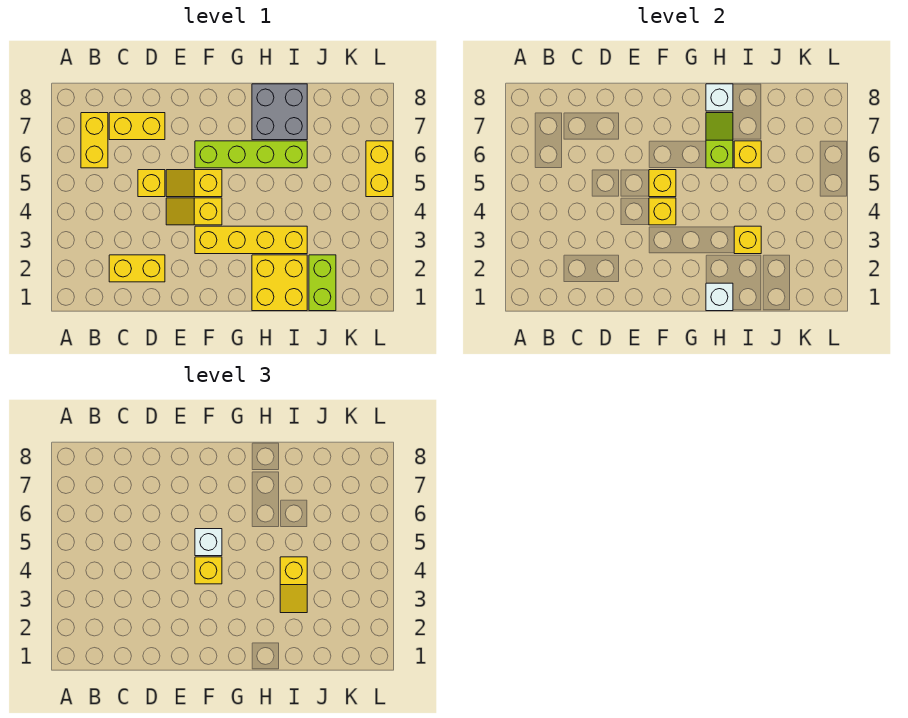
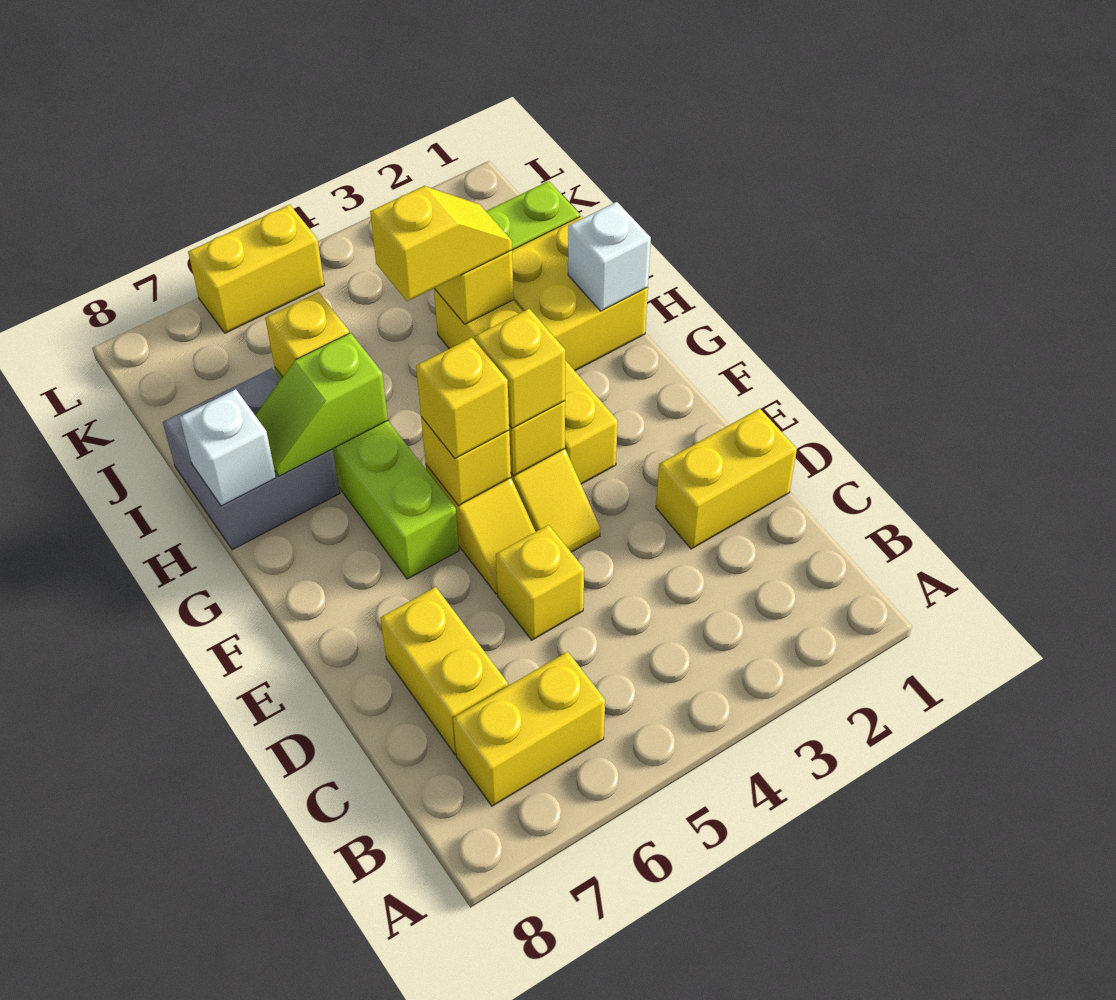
yellow brick C2:D2 level 1 -> yellow brick D1:D2 level 1
white brick F5 level 3 -> yellow brick F5 level 3

